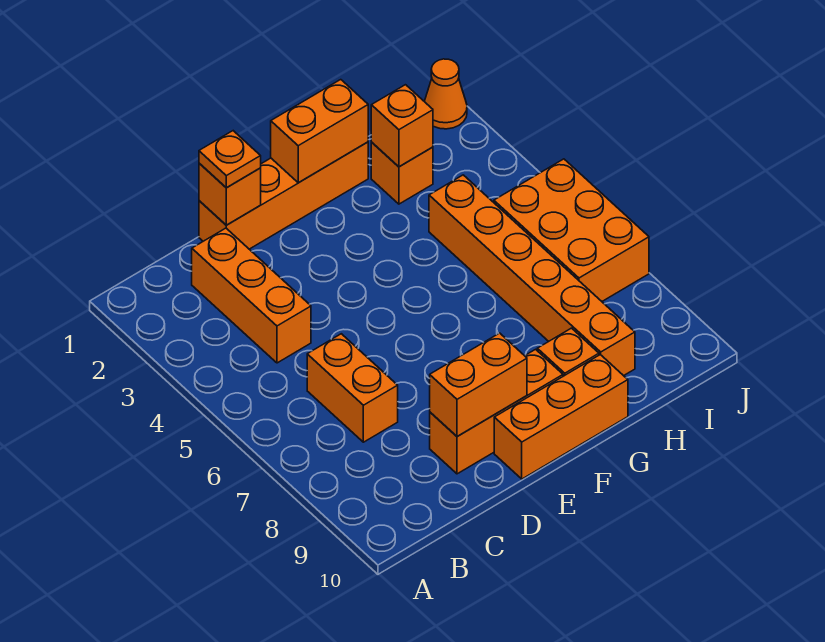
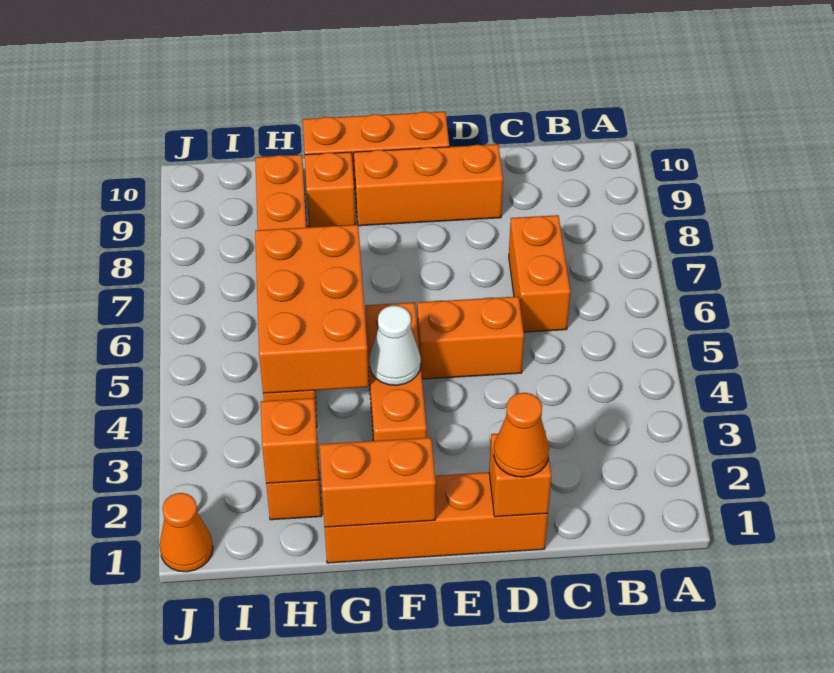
orange brick C2:C4 level 1 -> orange brick F3:F5 level 1
orange plate D1 level 3 -> orange cone D1 level 3
orange brick D9:E9 level 2 -> orange brick D5:E5 level 1
none -> white cone F4 level 2
orange brick I5:J7 level 1 -> orange brick G4:H6 level 2

